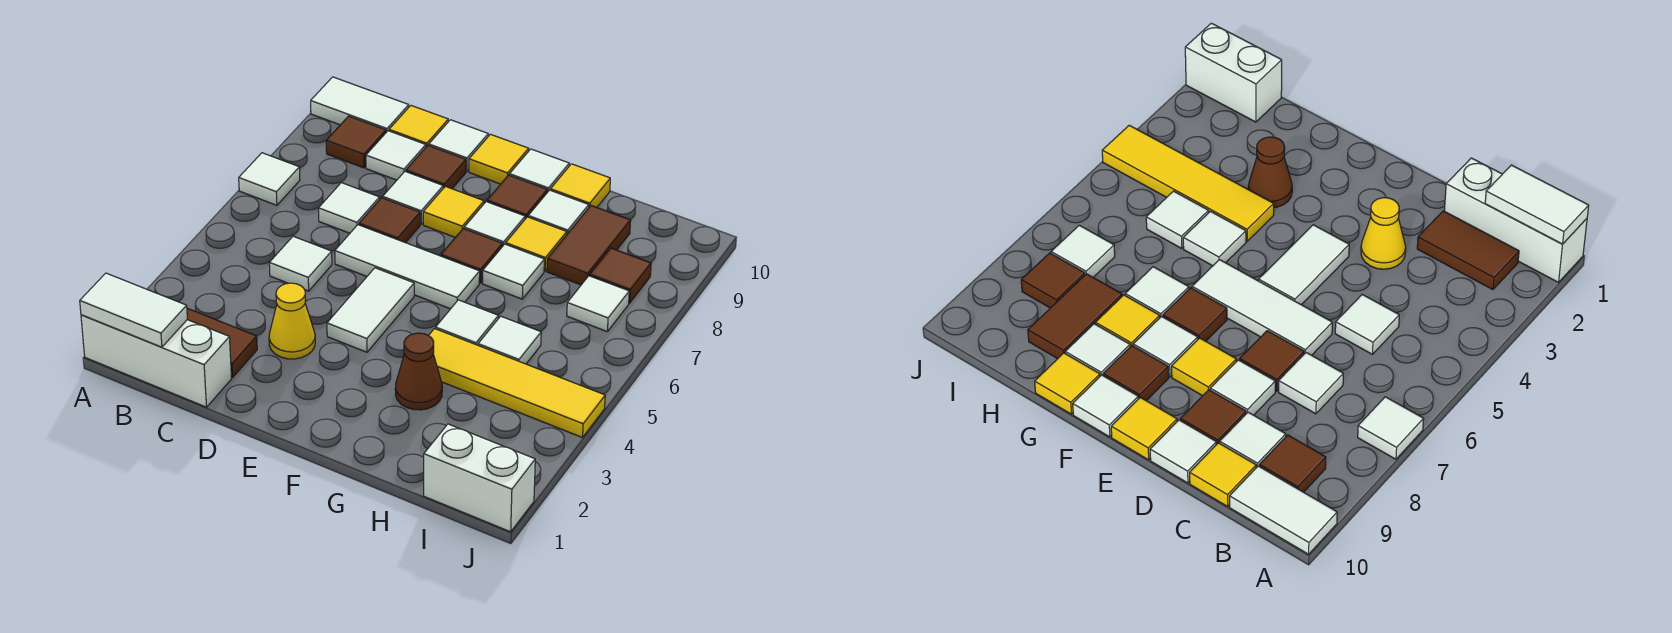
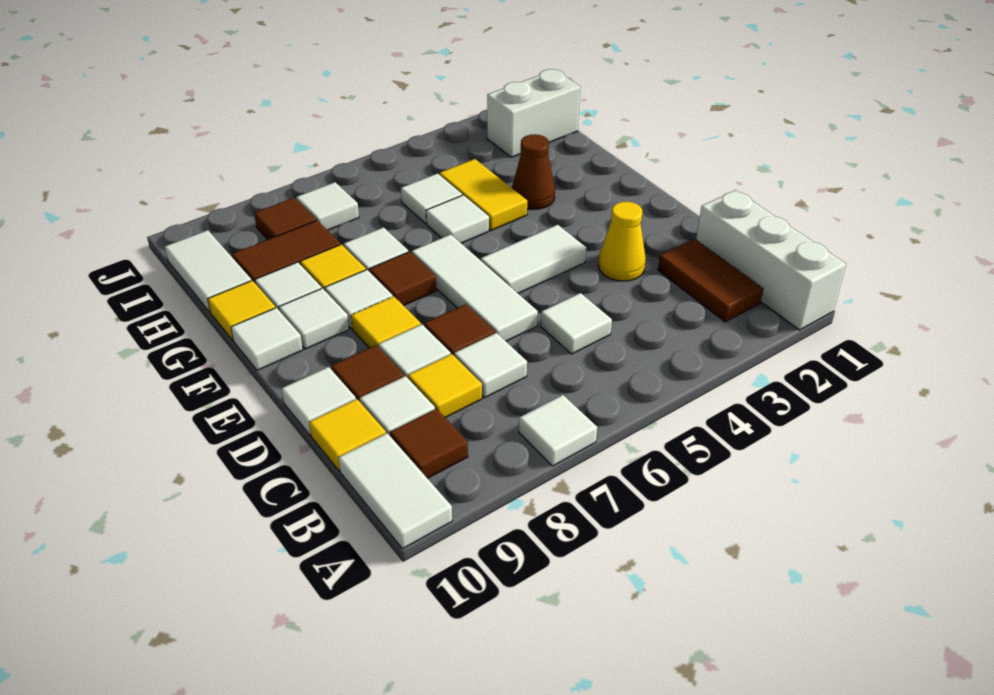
white tile A1:B1 level 2 -> white tile H10:I10 level 1
yellow tile E10 level 1 -> yellow tile C8 level 1
brown tile F9 level 1 -> white tile F9 level 1
yellow tile G4:J4 level 1 -> yellow tile G4:H4 level 1
white brick I1:J1 level 1 -> white brick I1:I2 level 1

